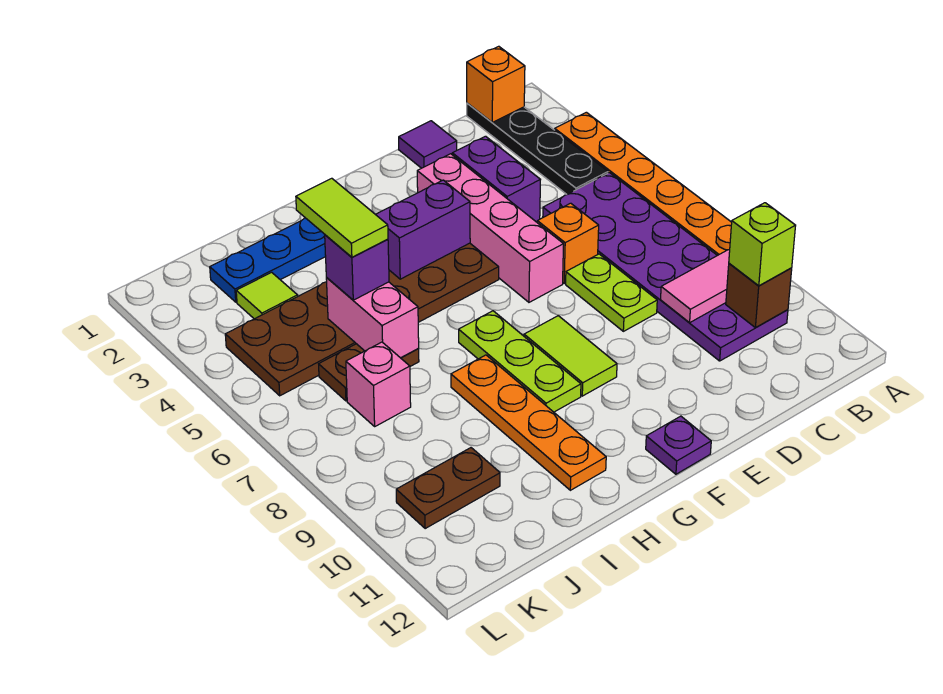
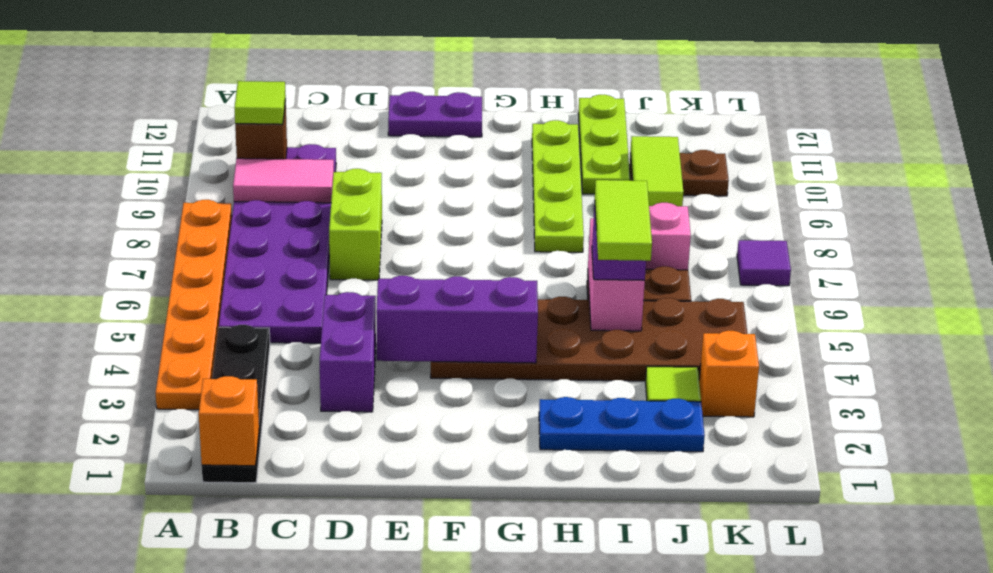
lime brick B10 level 3 -> lime tile B10 level 3
purple tile D1 level 1 -> purple tile L7 level 1
orange brick D6 level 1 -> orange brick K3 level 1
lime plate D7:D8 level 1 -> lime brick D7:D8 level 1
pink brick E3:E6 level 1 -> none
purple brick F4:G4 level 2 -> purple brick E4:G4 level 2
lime tile F8:F9 level 1 -> lime tile J9:J10 level 2
purple plate F12 level 1 -> purple plate E12:F12 level 1
lime plate G7:G9 level 1 -> lime plate I10:I12 level 1
orange plate H8:H11 level 1 -> lime plate H8:H11 level 1

